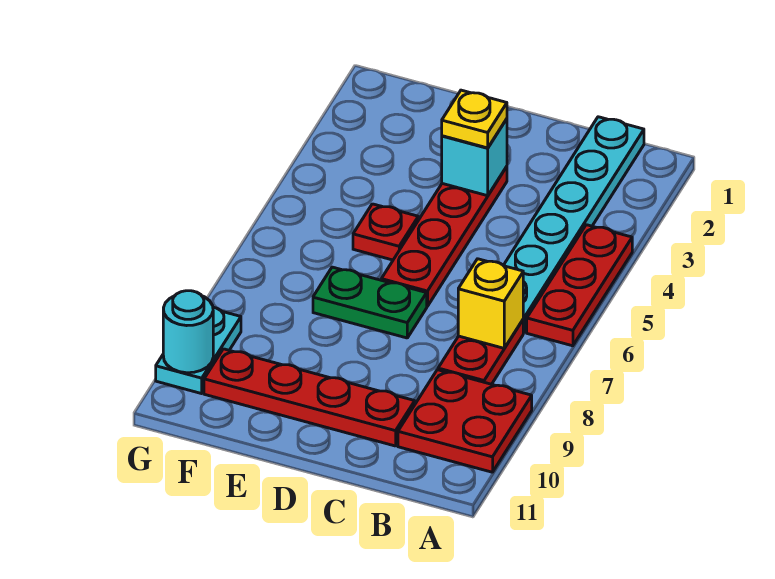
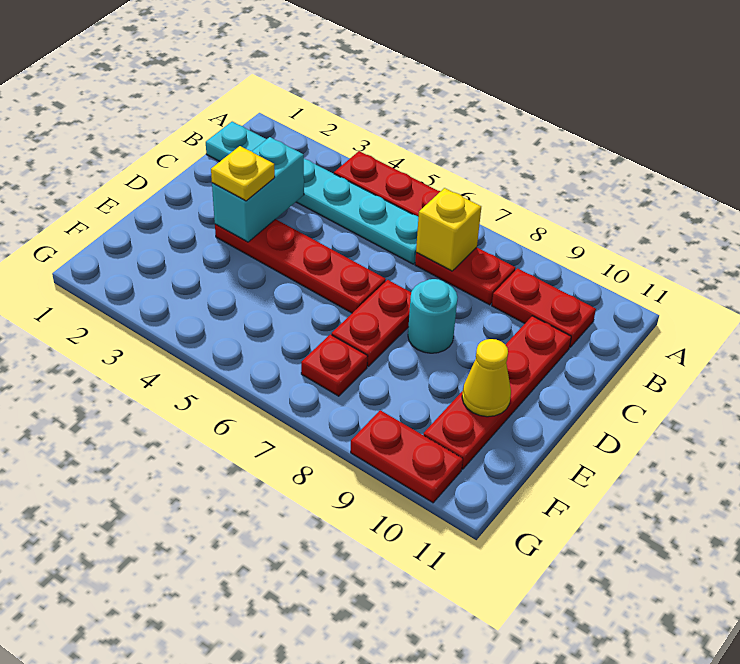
red plate A9:B10 level 1 -> red plate B9:B10 level 1
cyan brick D3 level 2 -> cyan brick C3:D3 level 2
green plate D7:E7 level 1 -> red plate D7:E7 level 1
red plate E5 level 1 -> red plate F7 level 1
none -> yellow cone E10 level 2
cyan plate G9:G10 level 1 -> red plate G9:G10 level 1
cyan round brick G10 level 2 -> cyan round brick D8 level 1

